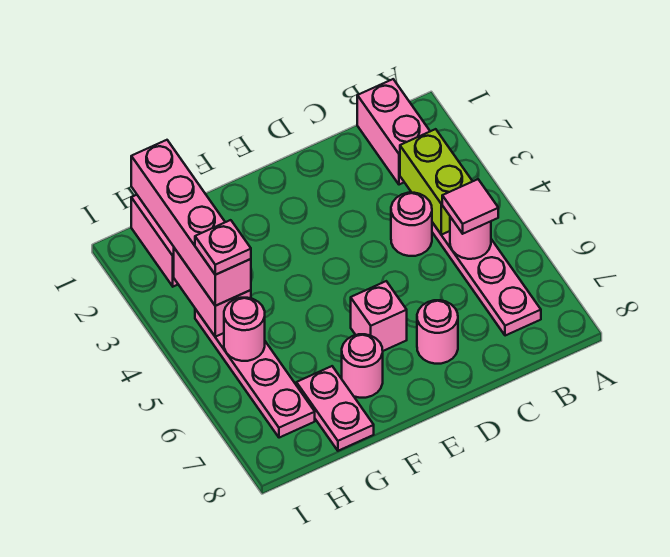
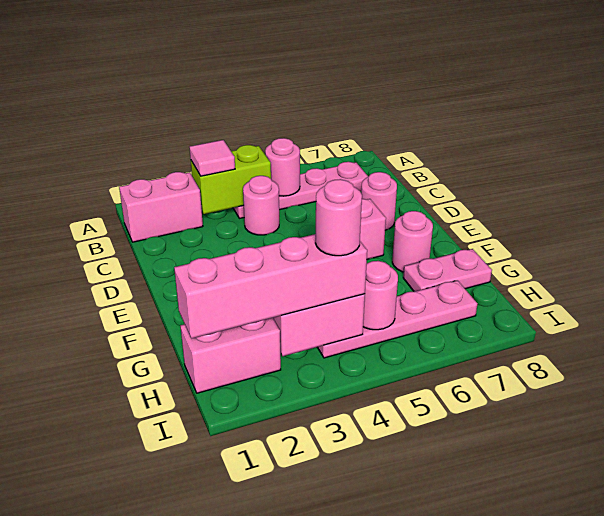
pink tile B5 level 3 -> pink tile B3 level 3
pink plate H4 level 4 -> pink round brick H4 level 4

